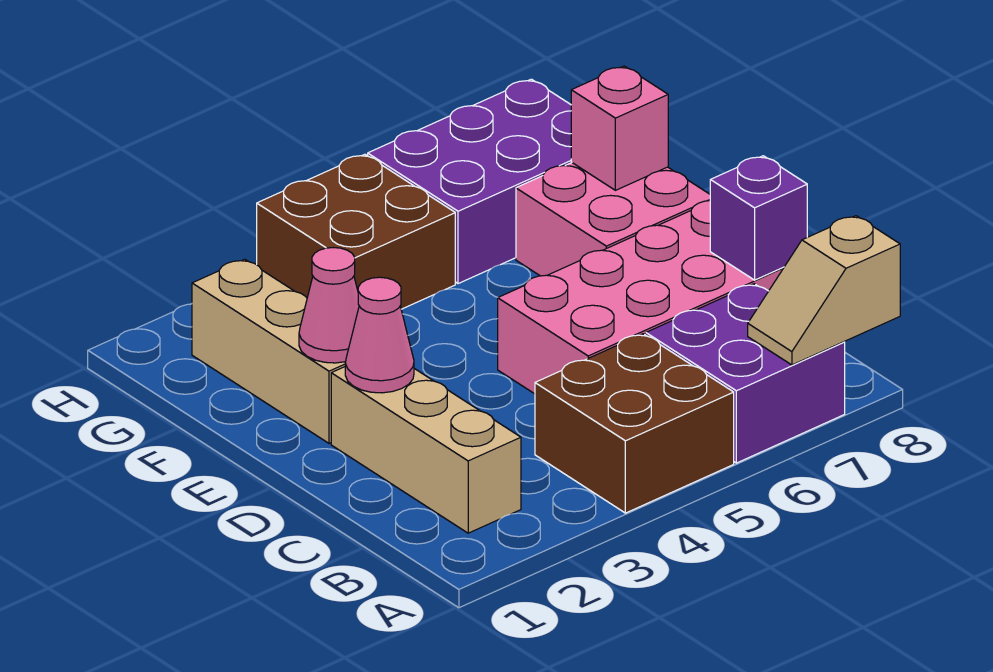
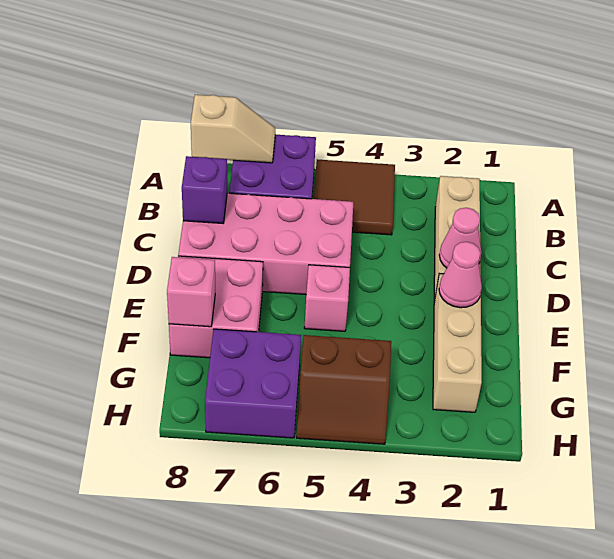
brown brick A4:B5 level 1 -> brown tile A4:B5 level 1
none -> pink brick E5 level 1
brown brick G4:H5 level 1 -> brown slope G4:H5 level 1 top G
purple brick G6:H8 level 1 -> purple brick G6:H7 level 1

